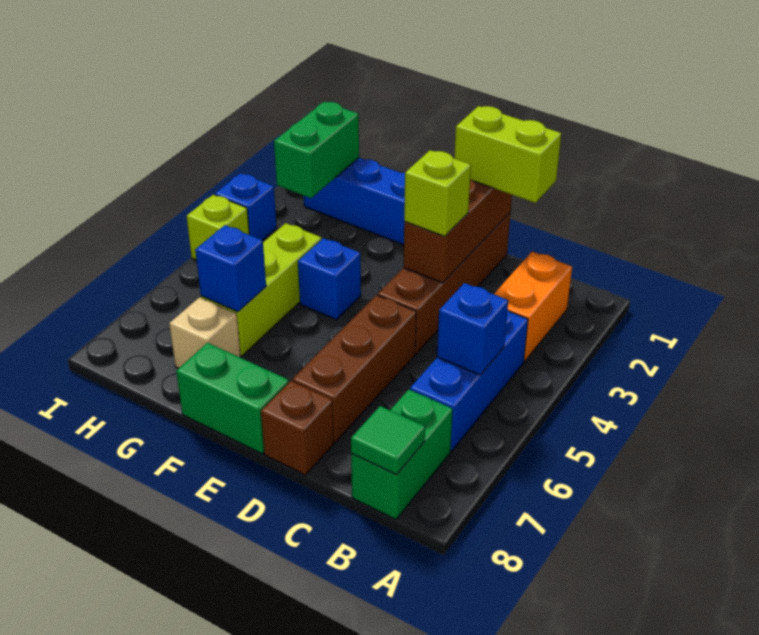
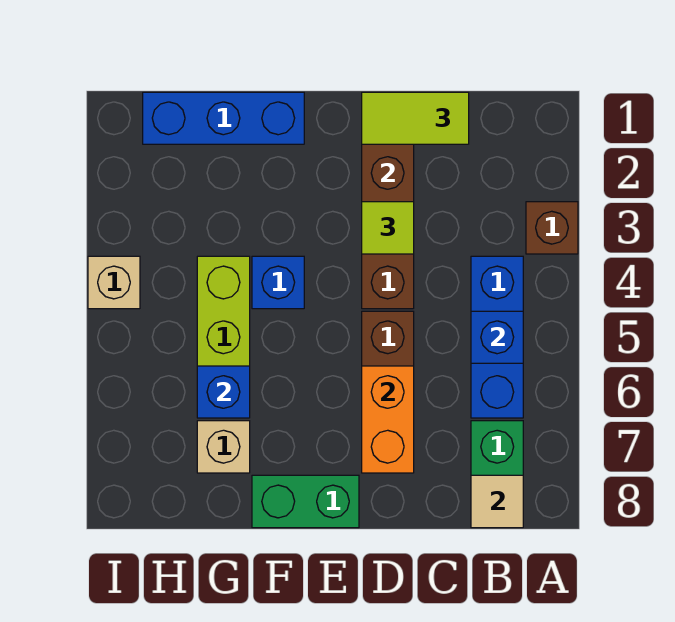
orange brick B2:B3 level 1 -> orange brick D6:D7 level 2
green tile B8 level 2 -> tan tile B8 level 2
lime brick C1:D1 level 3 -> lime tile C1:D1 level 3
lime brick D3 level 3 -> lime tile D3 level 3
brown brick D8 level 1 -> brown brick A3 level 1
green brick H1:H2 level 2 -> none
blue brick I3 level 1 -> none
lime brick I4 level 1 -> tan brick I4 level 1

